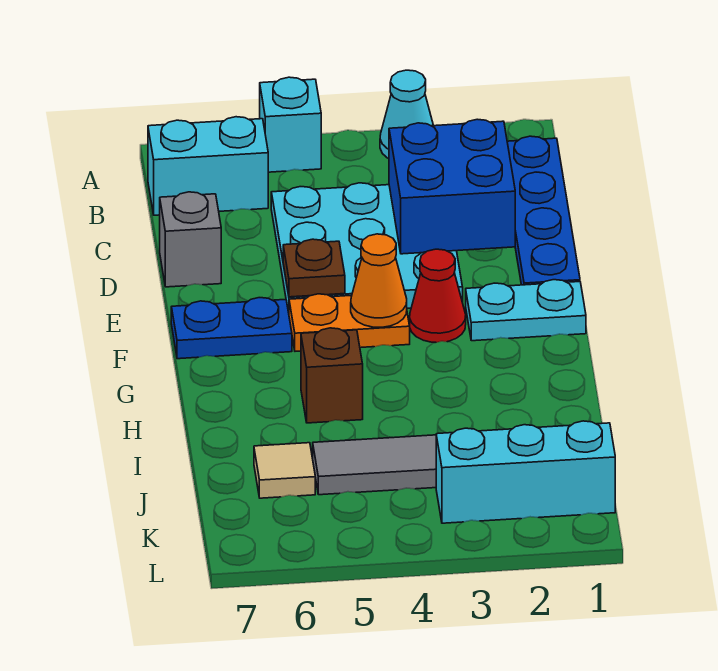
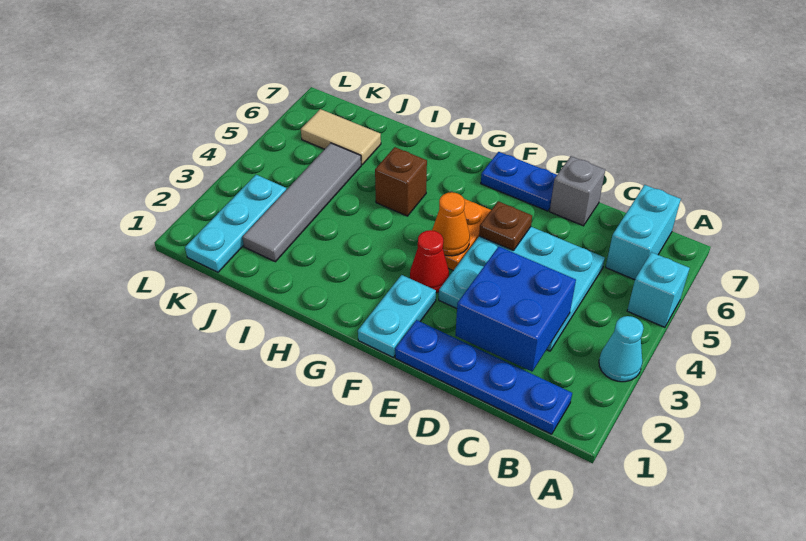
blue plate F6:F7 level 1 -> blue plate E7:F7 level 1
tan tile J6 level 1 -> tan tile J6:K6 level 1
cyan brick K1:K3 level 1 -> cyan plate K1:K3 level 1

